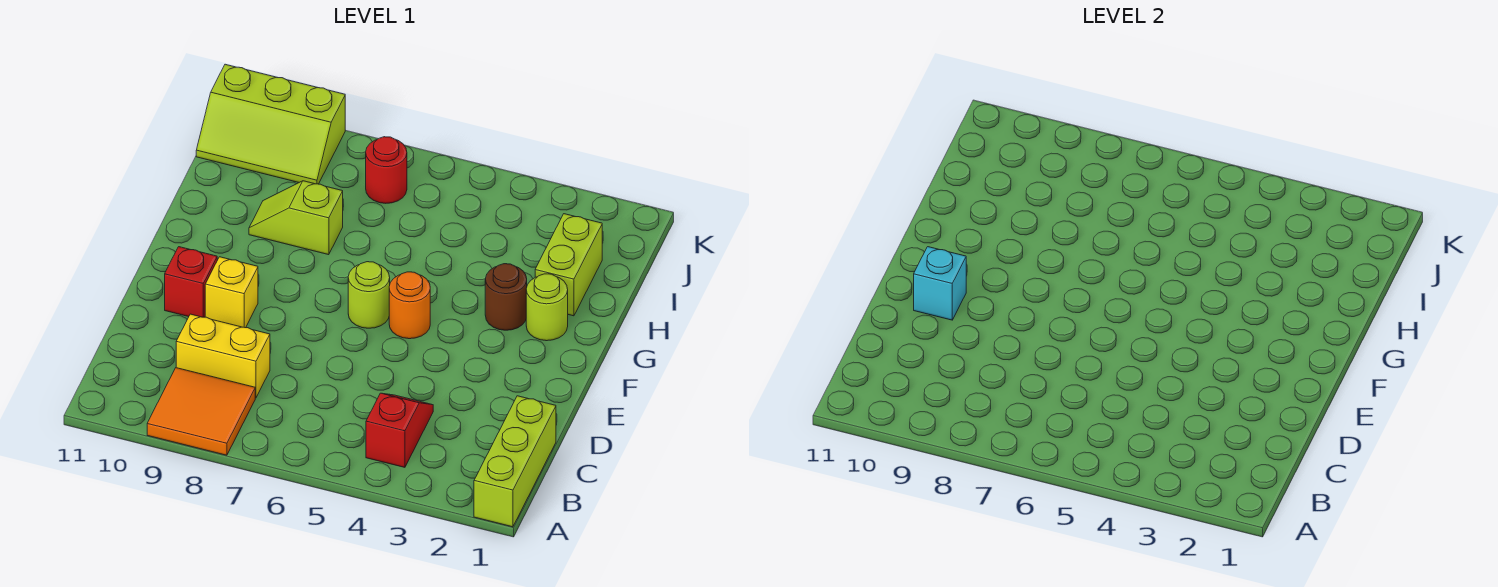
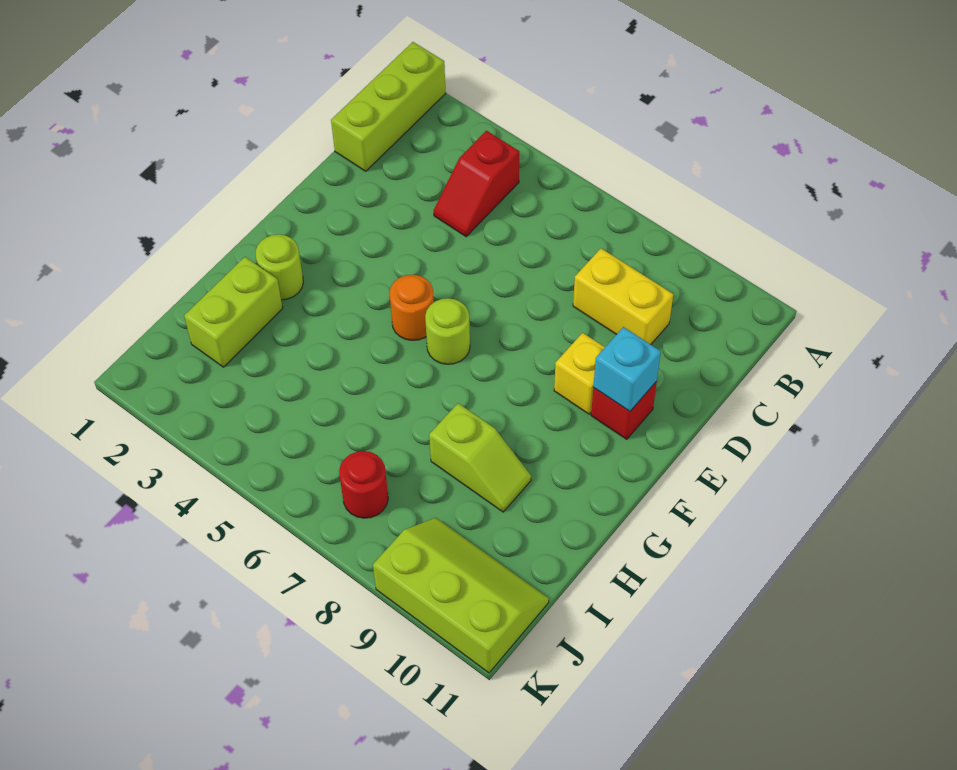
orange tile A8:B9 level 1 -> none
brown round brick G3 level 1 -> none

